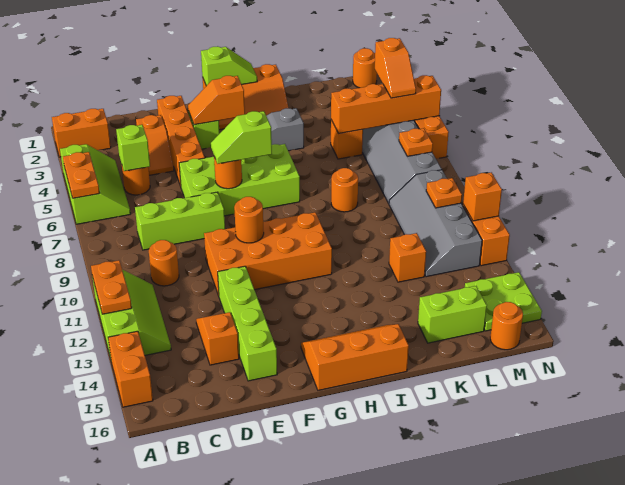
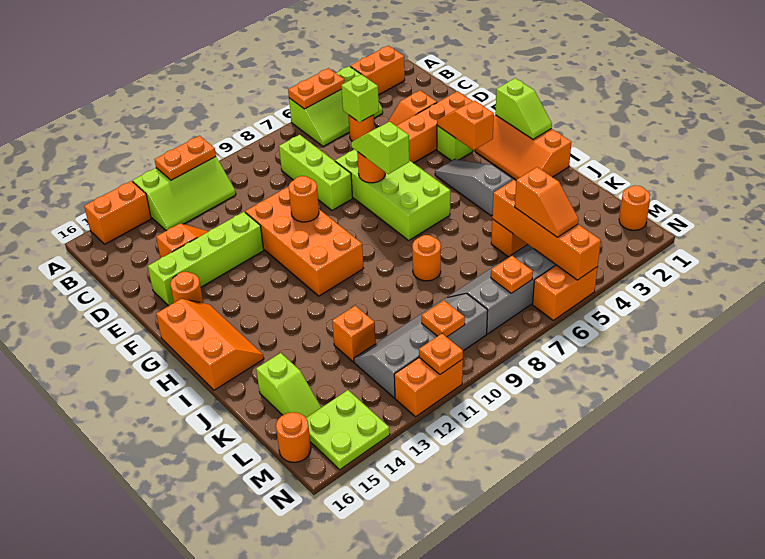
orange brick A2:B2 level 1 -> orange brick A2:A3 level 1
orange round brick C10 level 1 -> orange round brick F15 level 1
lime brick K15:L15 level 1 -> lime slope K15:L15 level 1 top K
orange slope M4:M5 level 3 top 4 -> orange slope L5:M5 level 3 top L
orange brick N11 level 2 -> orange plate N11 level 2

